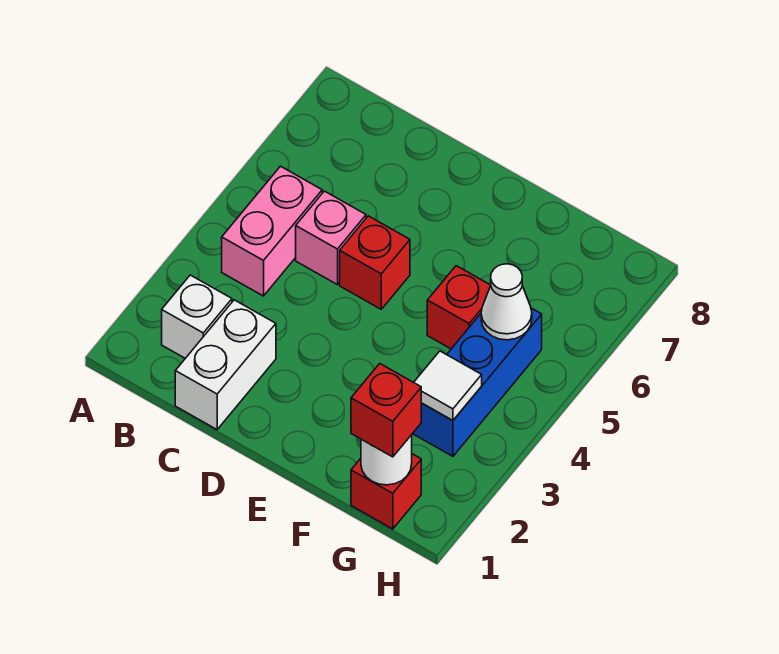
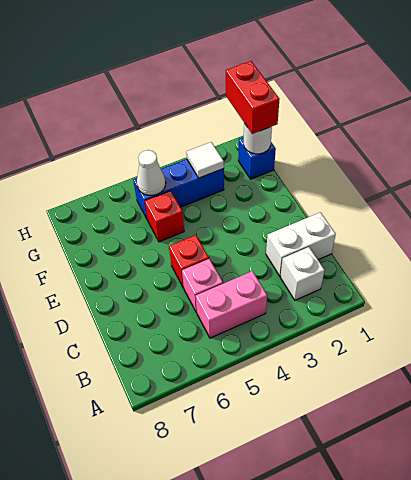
red brick G1 level 1 -> blue brick G1 level 1
red brick G1 level 3 -> red brick G1:H1 level 3

